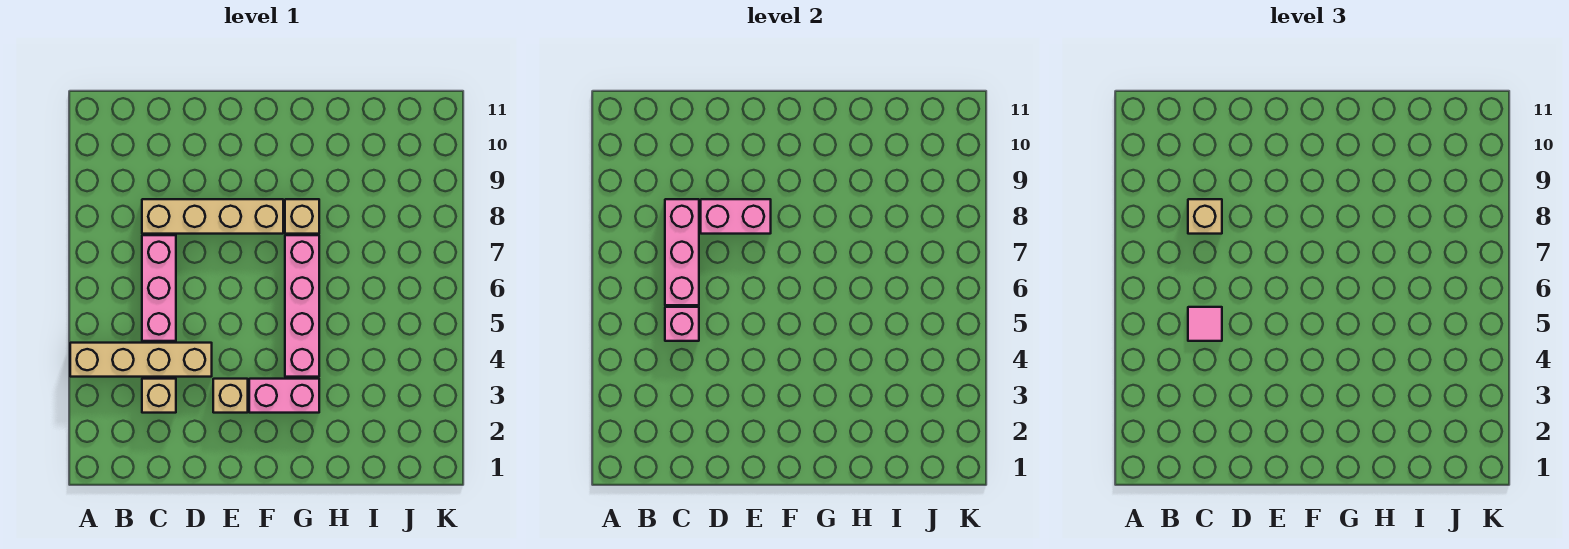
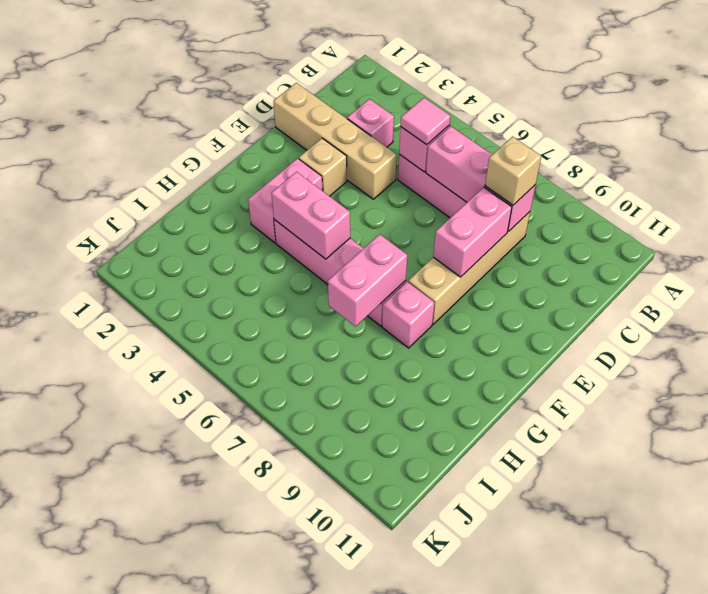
tan brick A4:D4 level 1 -> tan brick D1:D4 level 1
tan brick C3 level 1 -> pink brick C3 level 1
none -> pink brick G4:G5 level 2
none -> pink brick G7:H7 level 2
tan brick G8 level 1 -> pink brick G8 level 1

